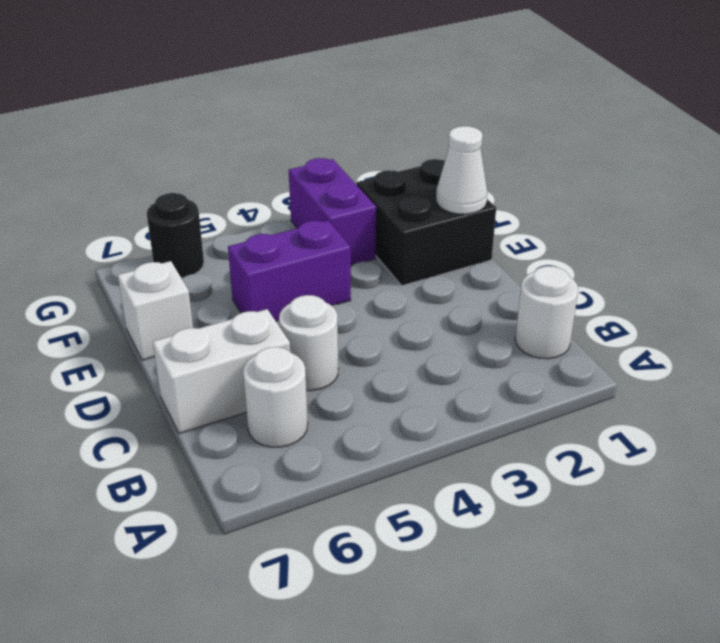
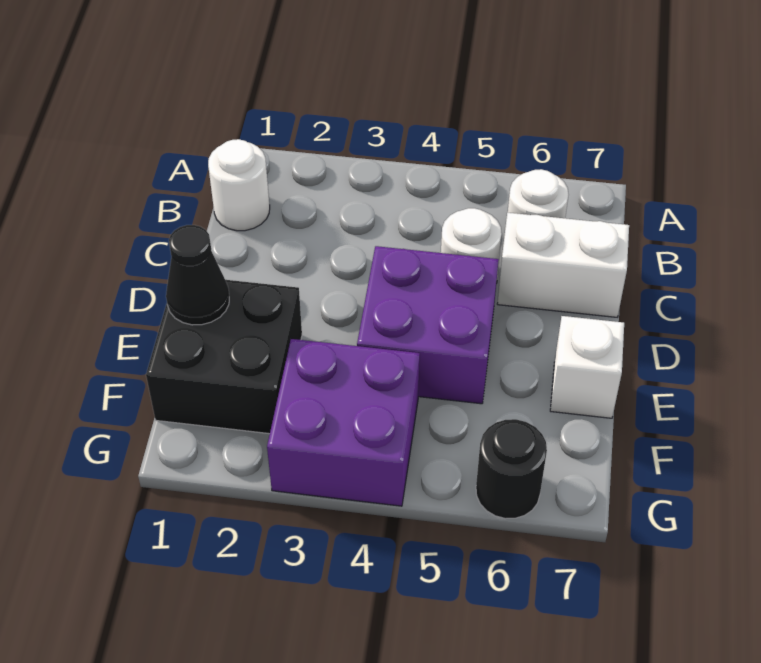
white cone E1 level 2 -> black cone E1 level 2
purple brick E4:E5 level 1 -> purple brick D4:E5 level 1
purple brick F3:G3 level 1 -> purple brick F3:G4 level 1

